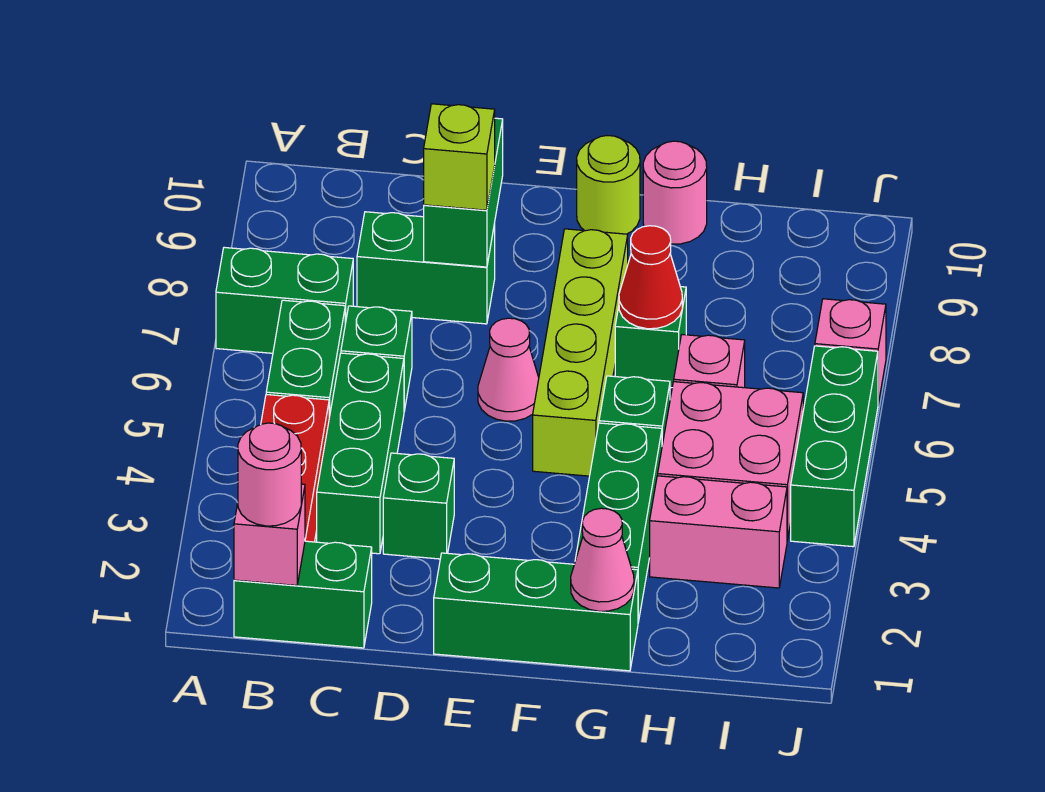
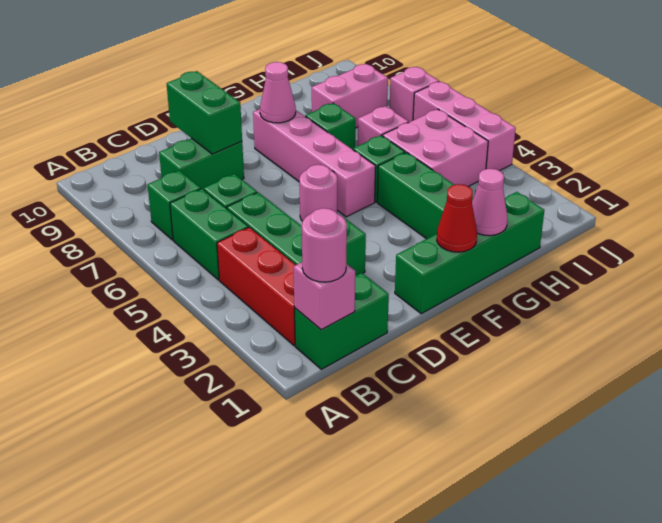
green brick A7:B7 level 1 -> green brick B7 level 1
lime brick D8 level 3 -> none
green brick E1:G1 level 1 -> green brick E1:H1 level 1
pink cone E6 level 1 -> pink cone F8 level 2
lime brick F5:F8 level 1 -> pink brick F5:F8 level 1
lime round brick F10 level 1 -> none
red cone G7 level 2 -> red cone F1 level 2
pink round brick G10 level 1 -> pink round brick E5 level 1
pink brick H3:I3 level 1 -> pink brick H8:I8 level 1
green brick J4:J6 level 1 -> pink brick J4:J6 level 1

